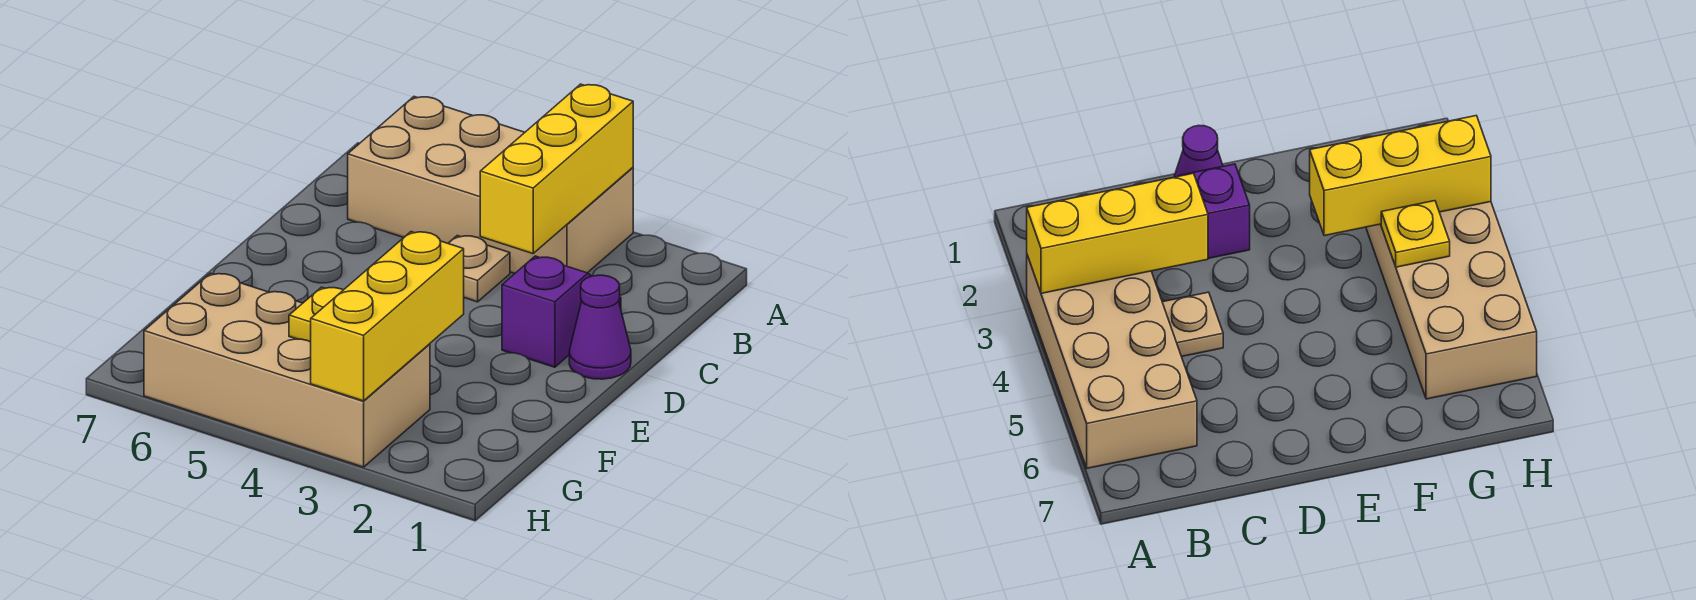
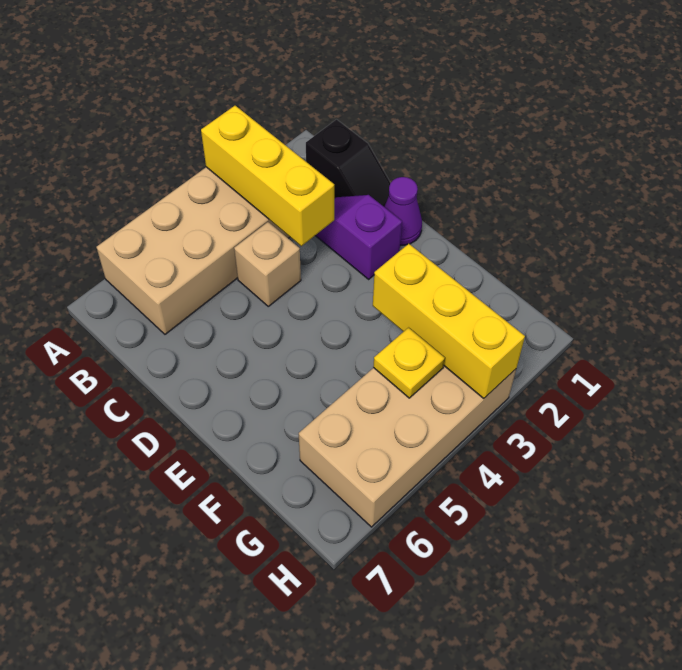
none -> black slope B1:C1 level 1 top B
tan plate C4 level 1 -> tan brick C4 level 1

